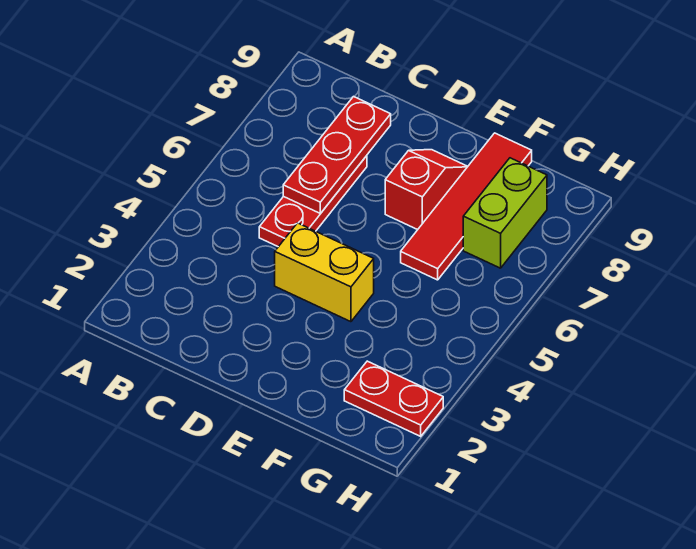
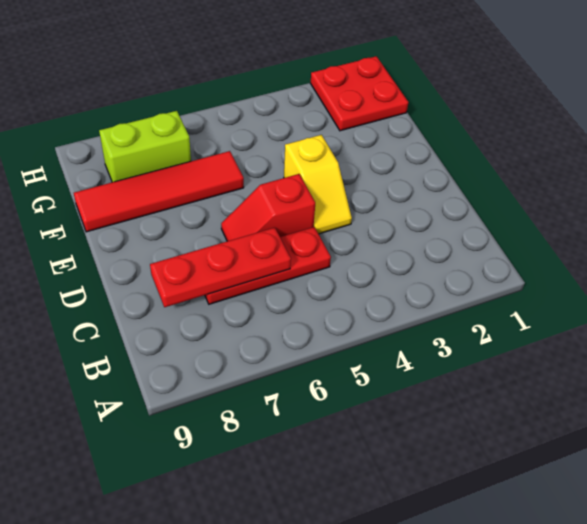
yellow brick D4:E4 level 1 -> yellow slope D4:E4 level 1 top E
red slope E7:E8 level 1 top 7 -> red slope D5:D6 level 1 top 5
red plate G2:H2 level 1 -> red plate G1:H2 level 1

